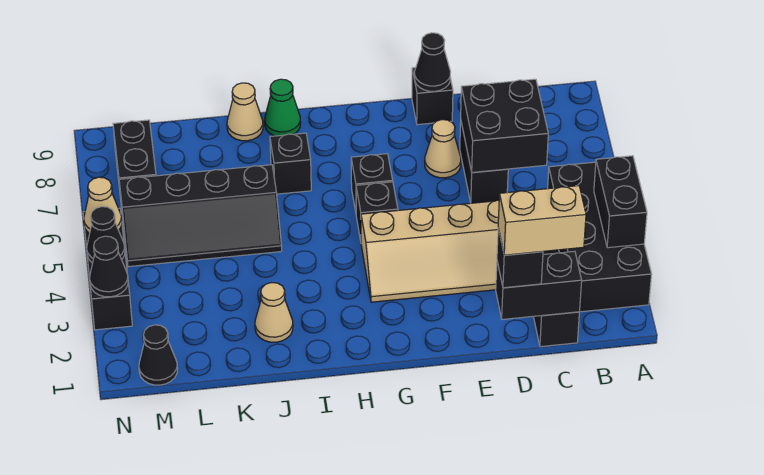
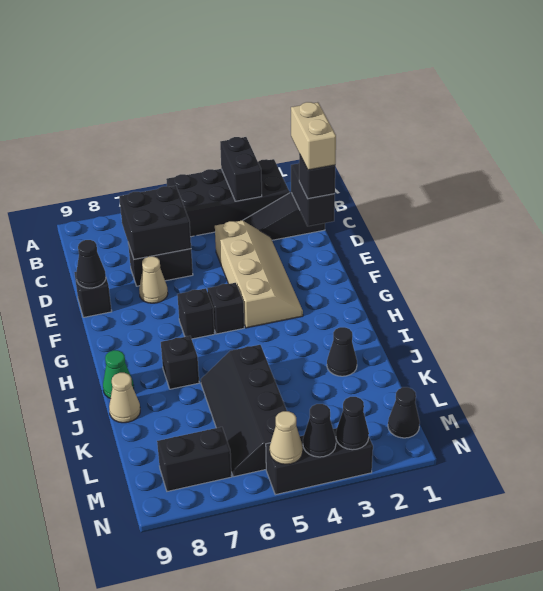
black brick A3:A4 level 2 -> black brick A3:B3 level 2
tan cone J2 level 1 -> black cone J2 level 1
black slope J5:M6 level 1 top 6 -> black slope J5:M6 level 1 top 5

